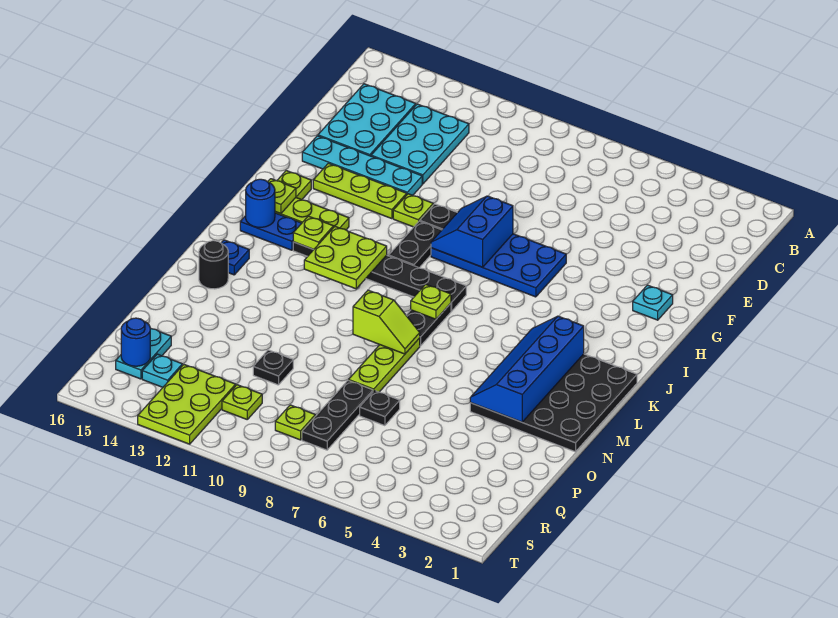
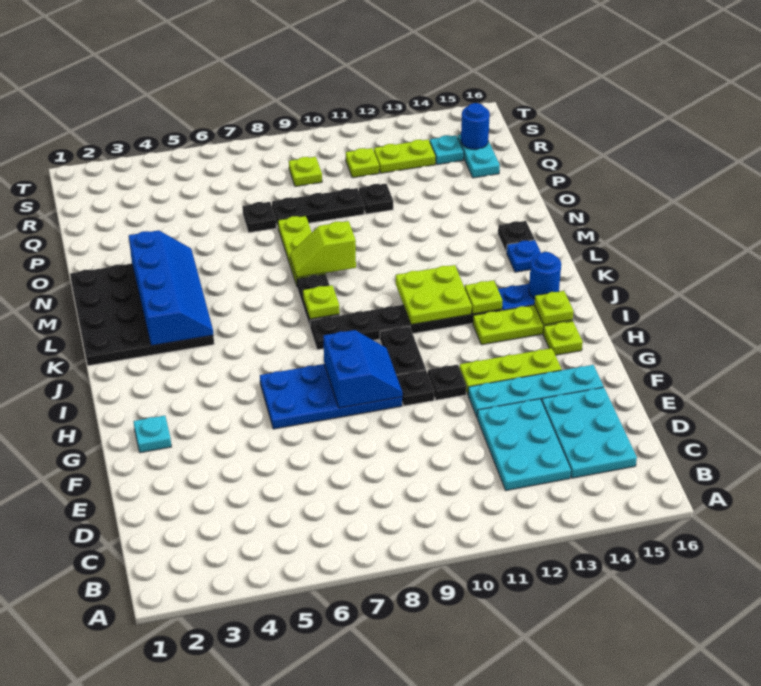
lime plate G11 level 1 -> black plate G11 level 1
black round brick M15 level 1 -> black plate M15 level 1
black plate P8:R8 level 1 -> black plate P8:P10 level 1
lime plate R12:T13 level 1 -> lime plate R12:R13 level 1

